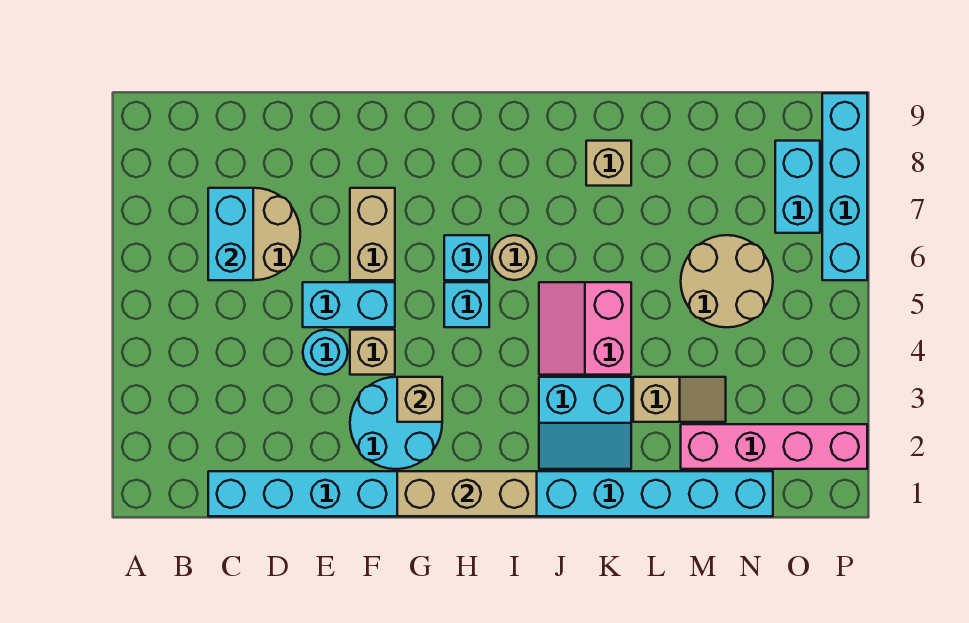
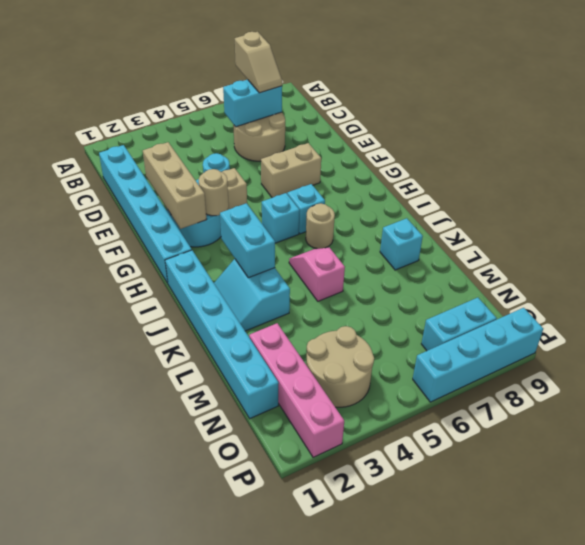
cyan brick E5:F5 level 1 -> cyan brick I3:J3 level 2
tan brick G1:I1 level 2 -> tan brick E2:G2 level 2
tan brick G3 level 2 -> tan round brick G3 level 2
pink slope J4:K5 level 1 top K -> pink slope J5:K5 level 1 top K
tan brick K8 level 1 -> cyan brick K8 level 1
tan slope L3:M3 level 1 top L -> tan slope B7:C7 level 3 top B
tan round brick M5:N6 level 1 -> tan round brick N3:O4 level 1

